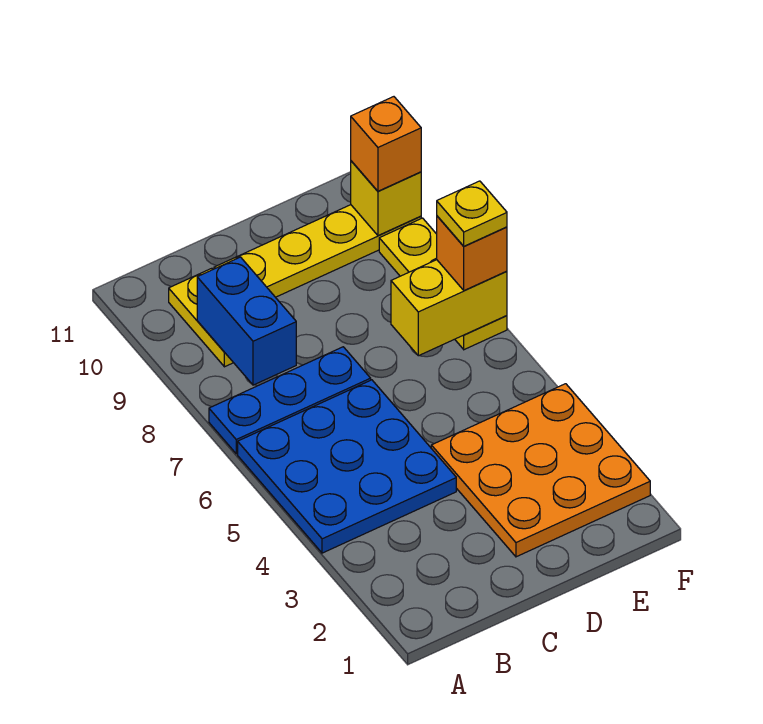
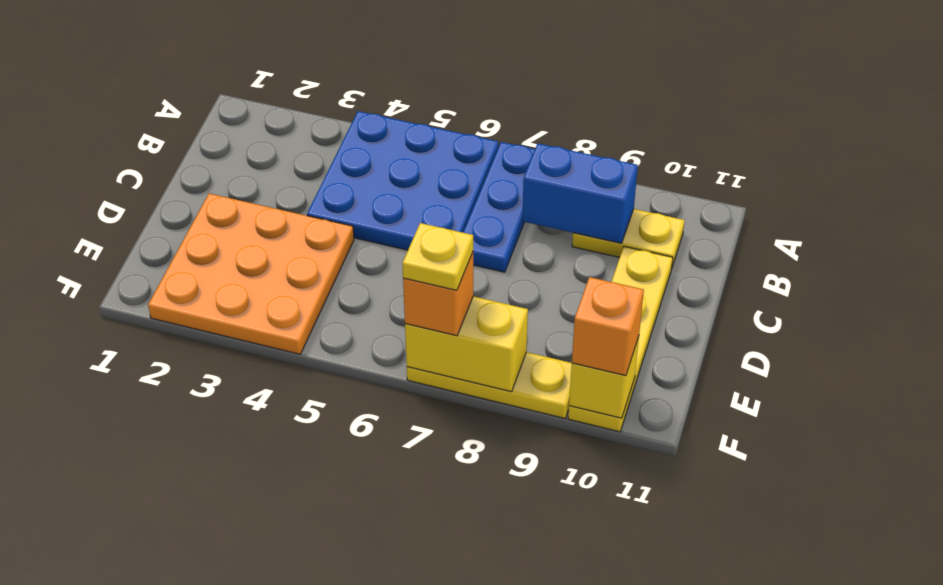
yellow brick E7:F7 level 2 -> yellow brick F7:F8 level 2

